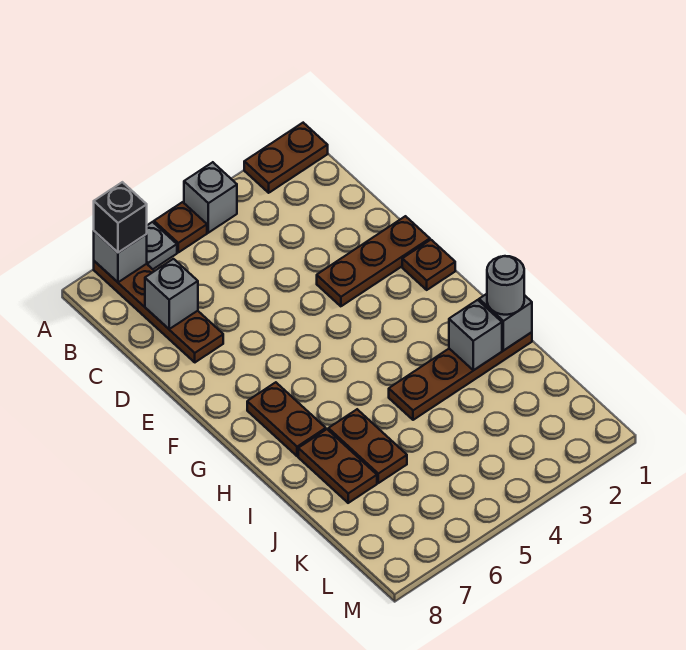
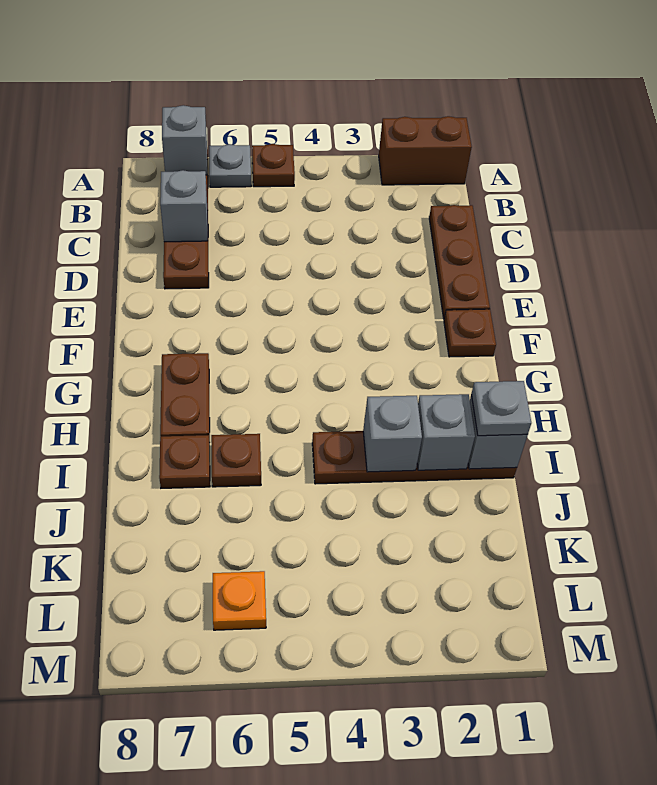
brown plate A1:A2 level 1 -> brown brick A1:A2 level 1
grey brick A4 level 1 -> grey brick I3 level 2
black brick A7 level 3 -> none
brown plate E1:E3 level 1 -> brown plate C1:E1 level 1
grey round brick I1 level 3 -> grey plate I1 level 3
brown plate I6:J6 level 1 -> brown plate I6 level 1
brown plate I7:J7 level 1 -> brown plate I7 level 1
none -> orange plate L6 level 1

